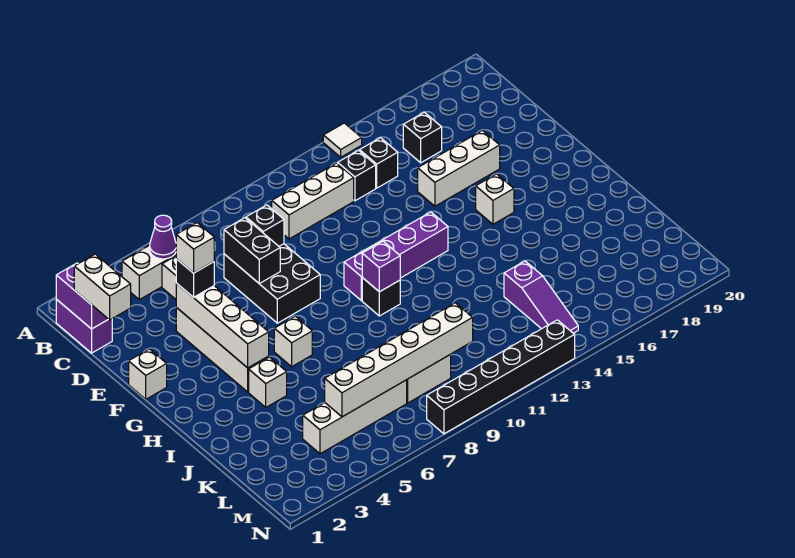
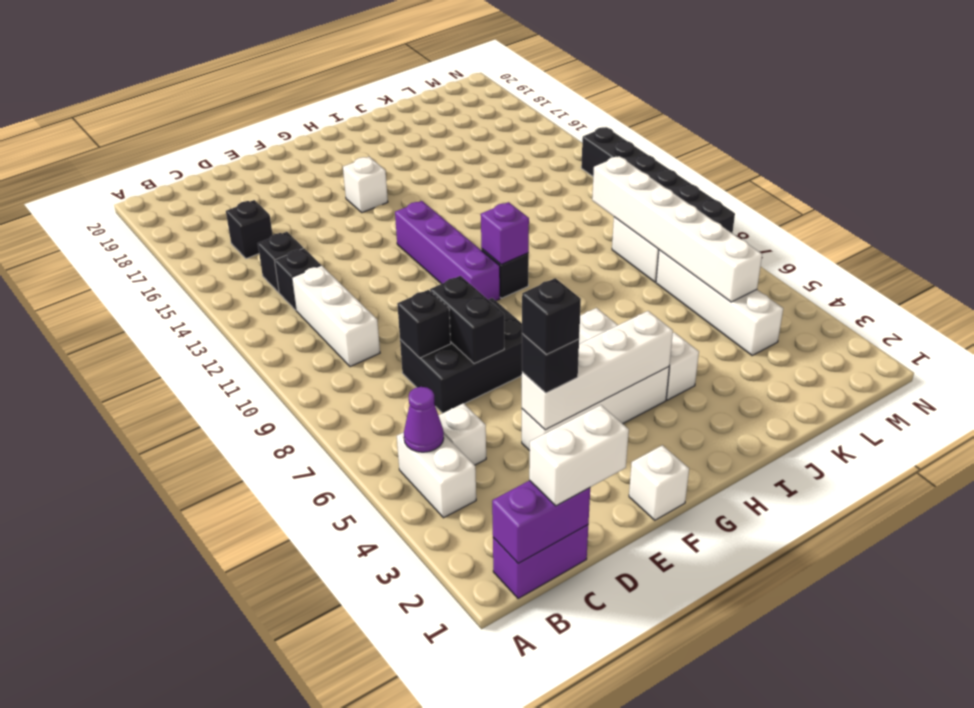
white tile A14 level 1 -> none
black brick D7:E7 level 2 -> black brick E7:E8 level 2
white brick E4 level 4 -> black brick E4 level 4
white brick E15:E17 level 1 -> none
purple slope K14:M14 level 1 top K -> none

